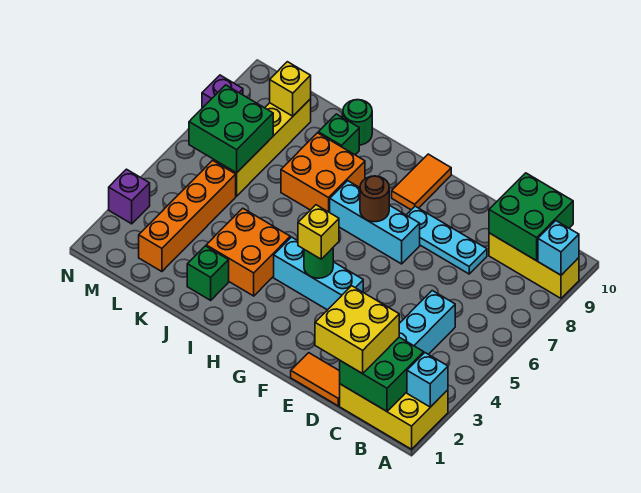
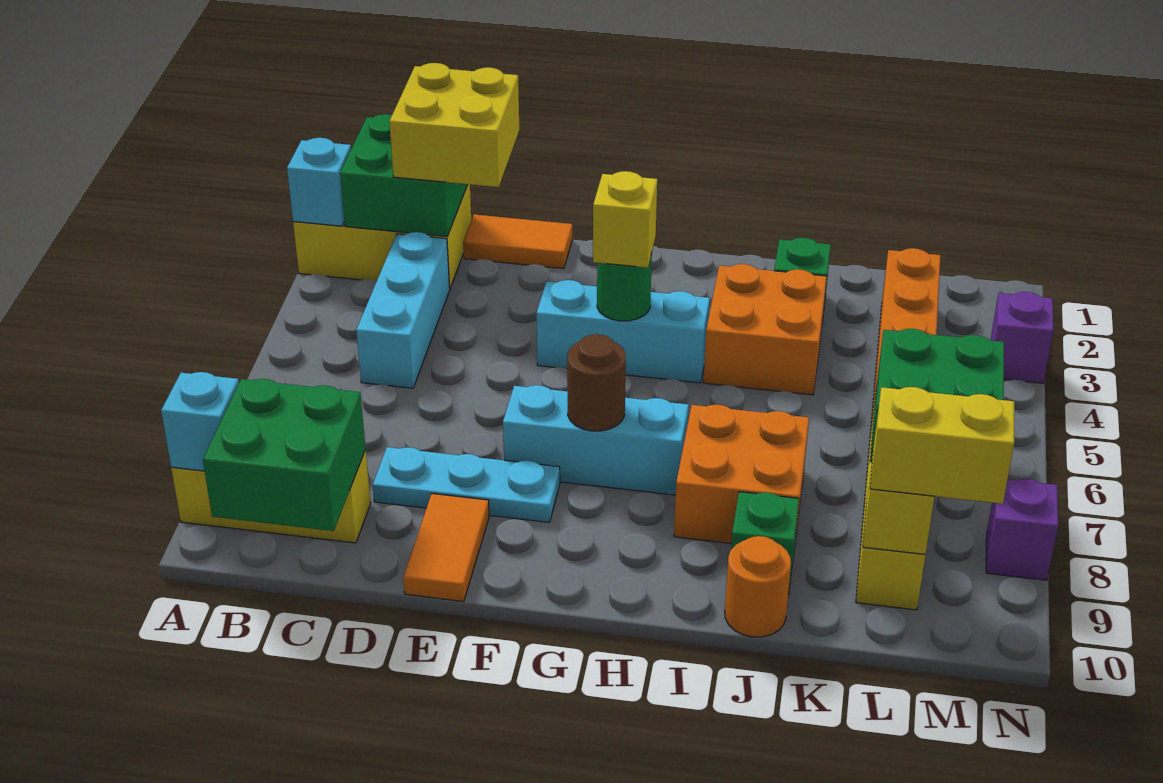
orange tile G9:G10 level 1 -> orange tile E9:E10 level 1
green round brick J10 level 1 -> orange round brick J10 level 1
none -> yellow brick L9:M9 level 3

